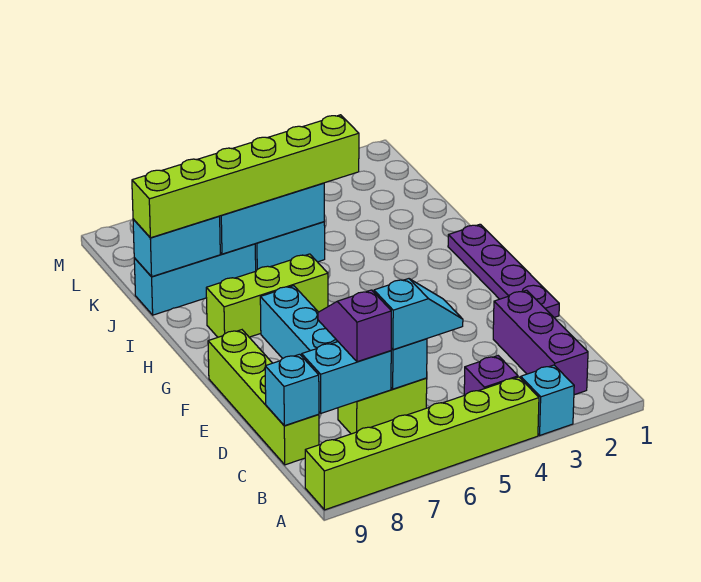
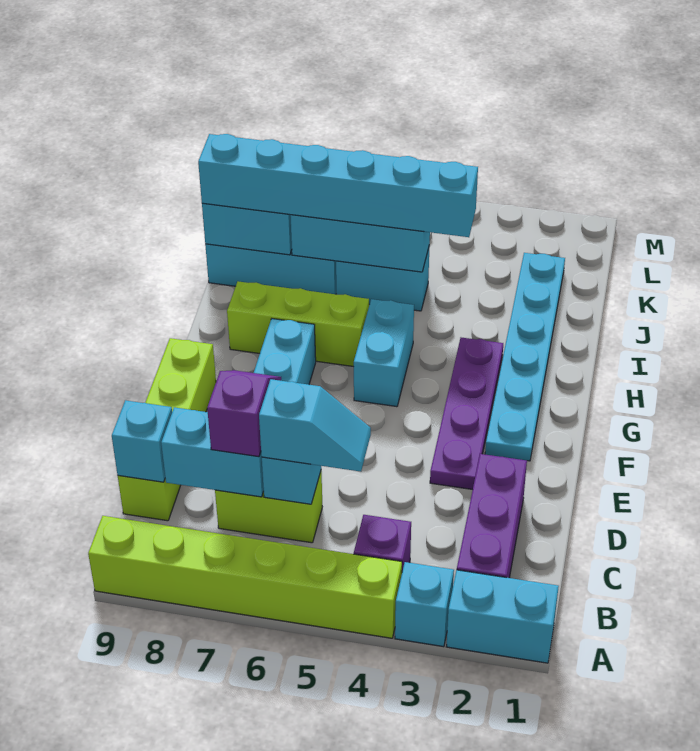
none -> cyan brick A1:A2 level 1
purple plate E1:H1 level 1 -> purple plate E3:H3 level 1
none -> cyan plate F2:K2 level 1
none -> cyan brick G5:H5 level 1
lime brick J4:J9 level 3 -> cyan brick J4:J9 level 3

